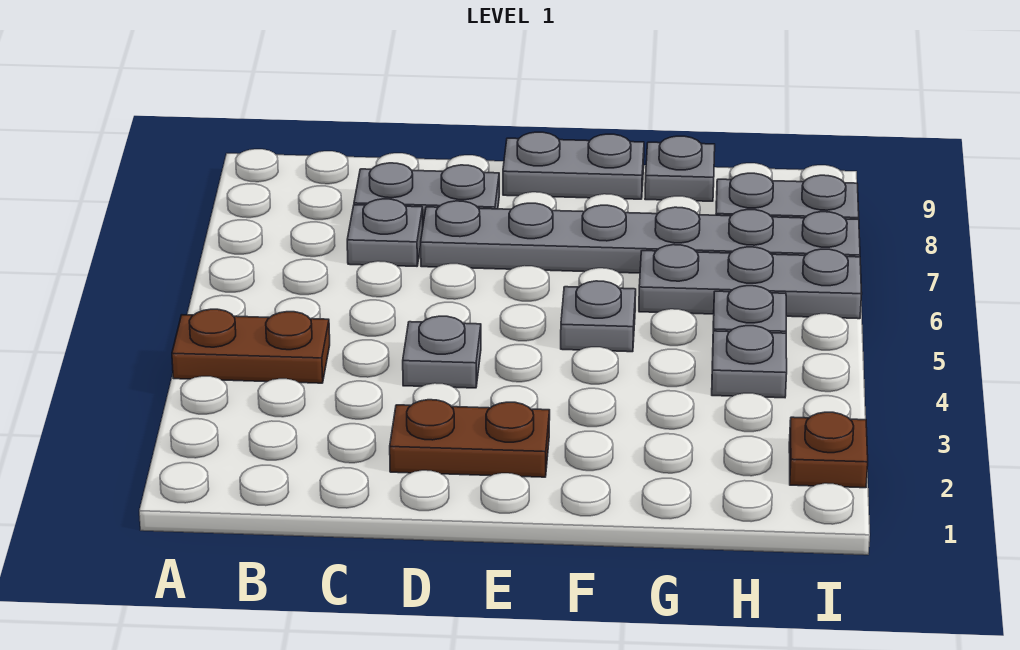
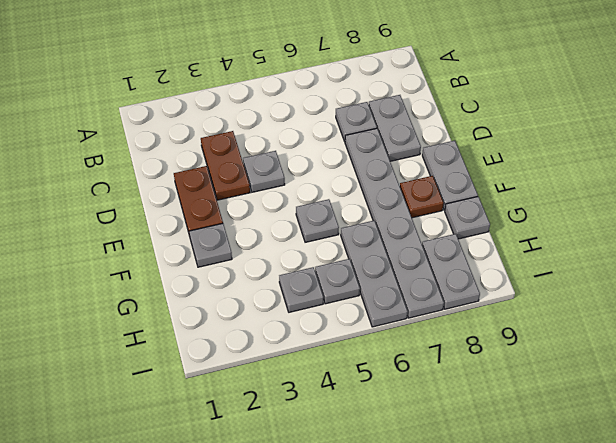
brown plate A4:B4 level 1 -> brown plate C3:D3 level 1
none -> grey plate F2 level 1
brown plate I2 level 1 -> brown plate F8 level 1

